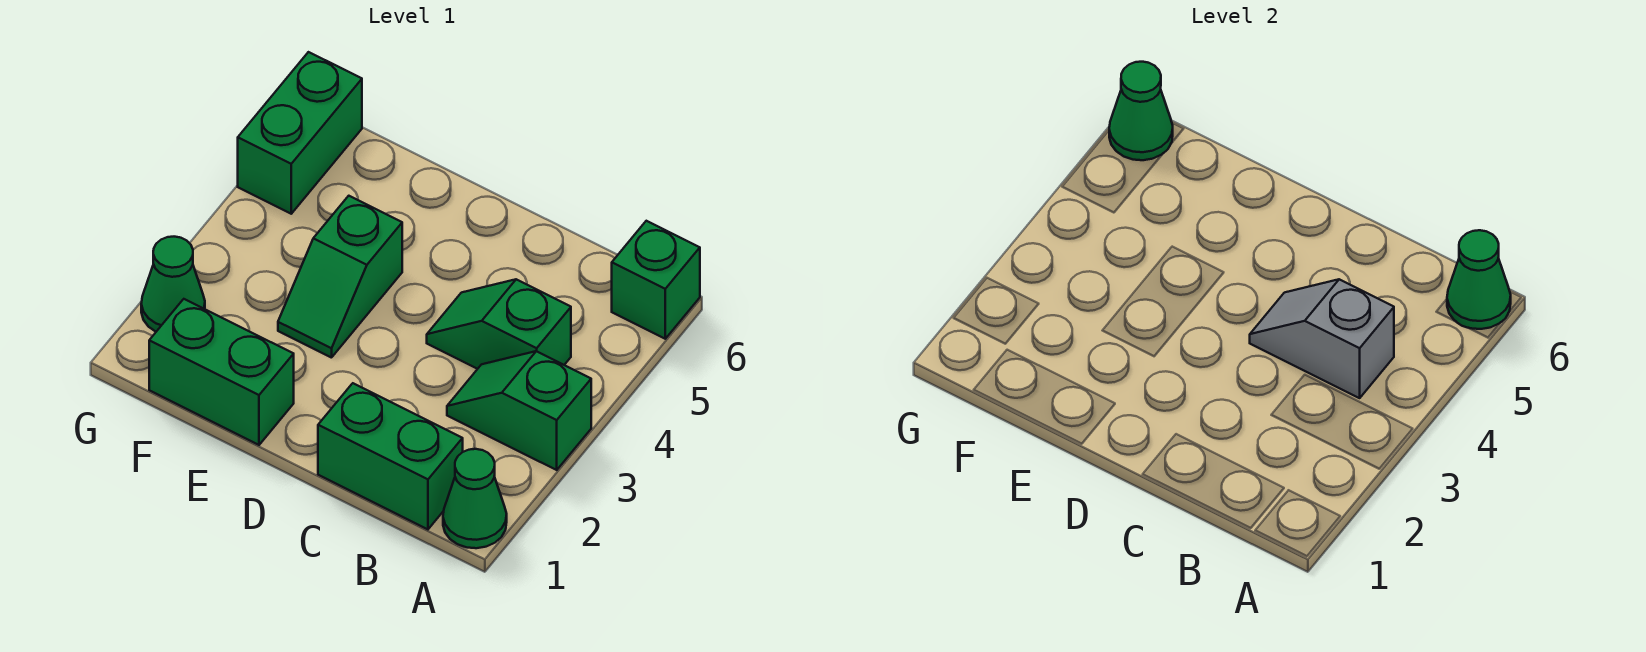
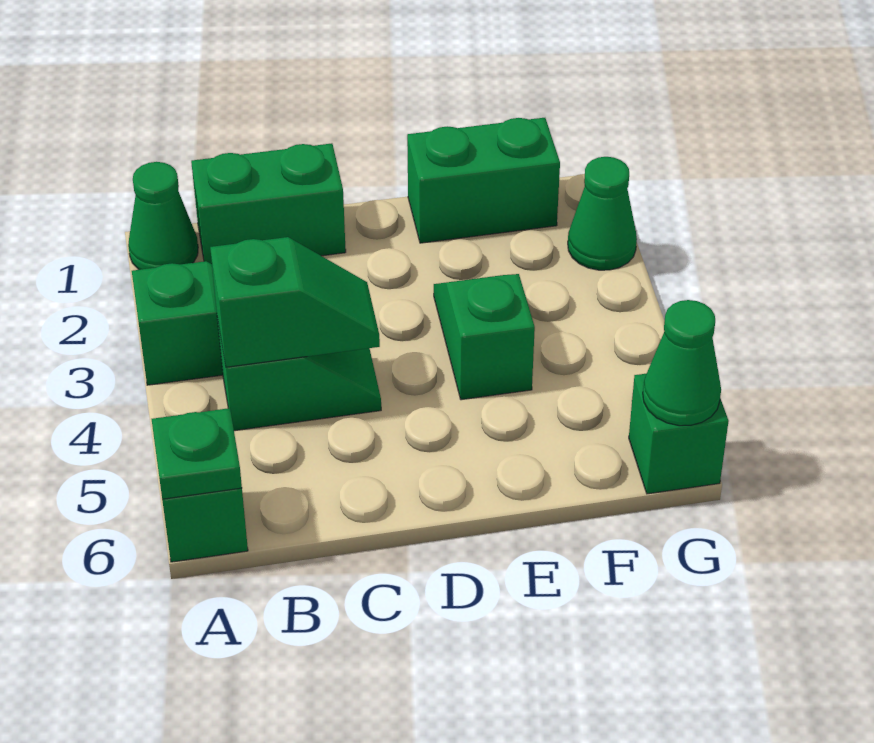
green cone A6 level 2 -> green plate A6 level 2
grey slope B4:C4 level 2 top B -> green slope B4:C4 level 2 top B
green brick G5:G6 level 1 -> green brick G6 level 1

